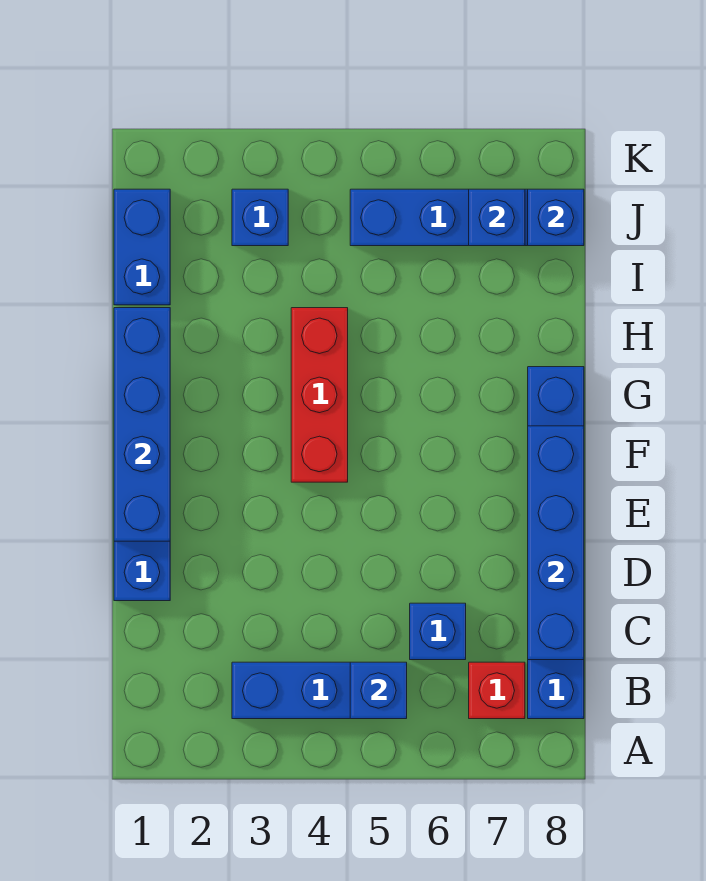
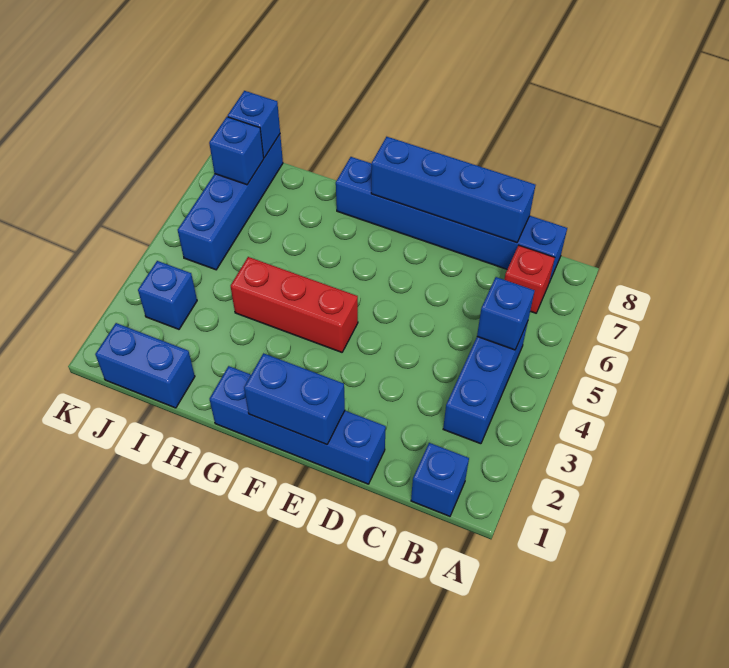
blue brick C6 level 1 -> blue brick B1 level 1
blue brick E1:H1 level 2 -> blue brick E1:F1 level 2

